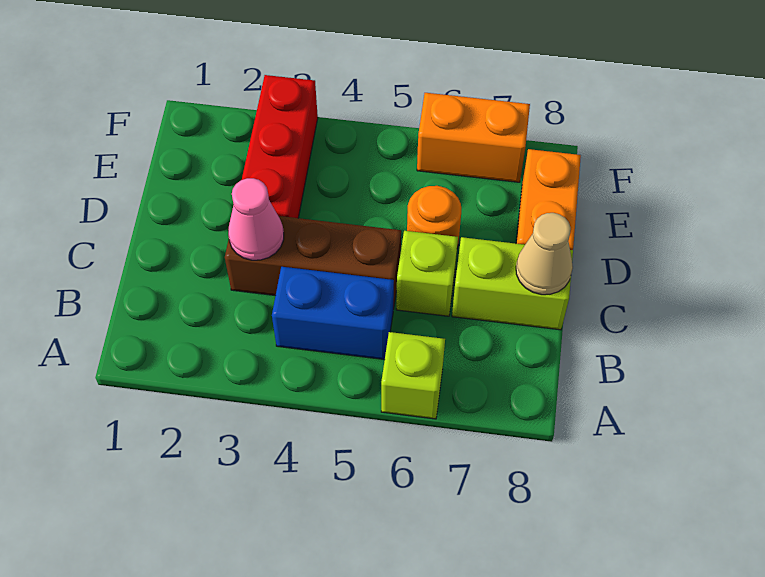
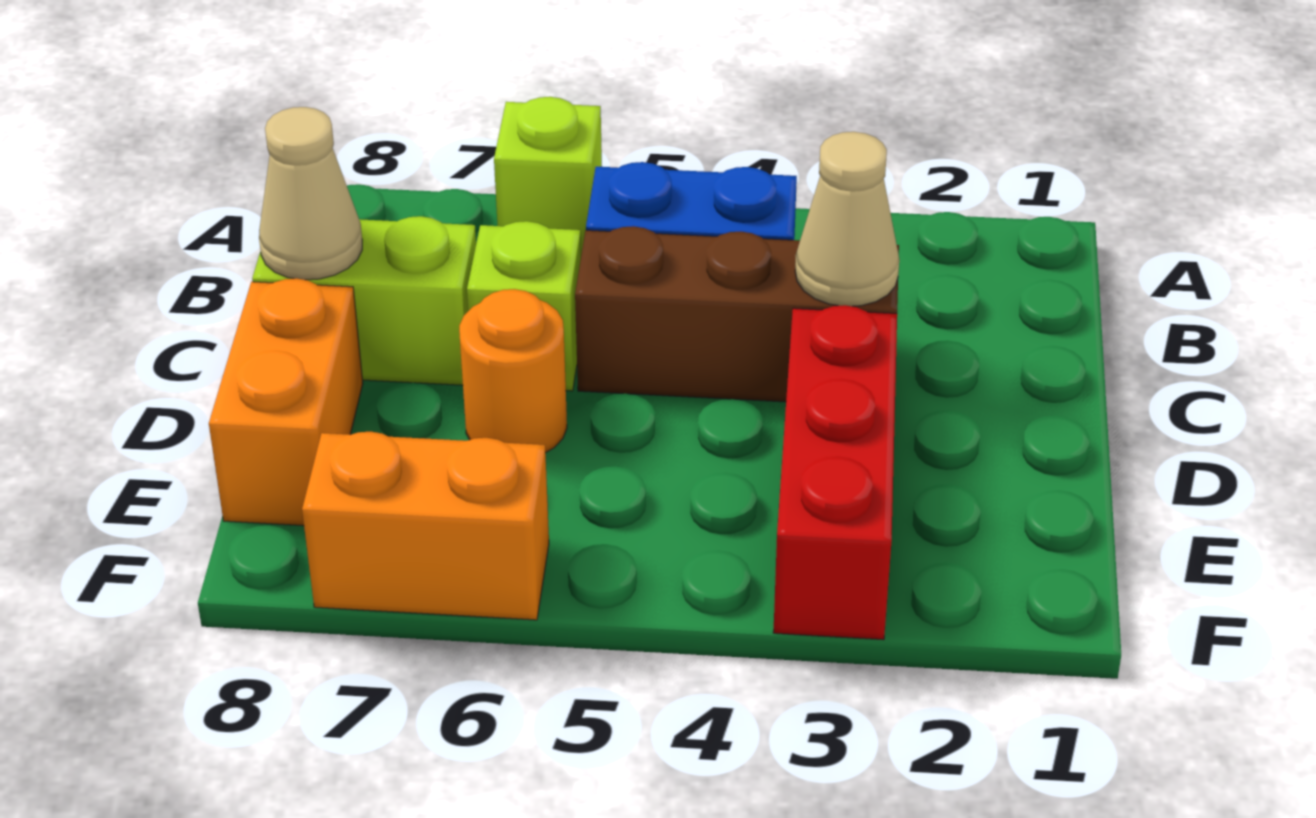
pink cone C3 level 2 -> tan cone C3 level 2

